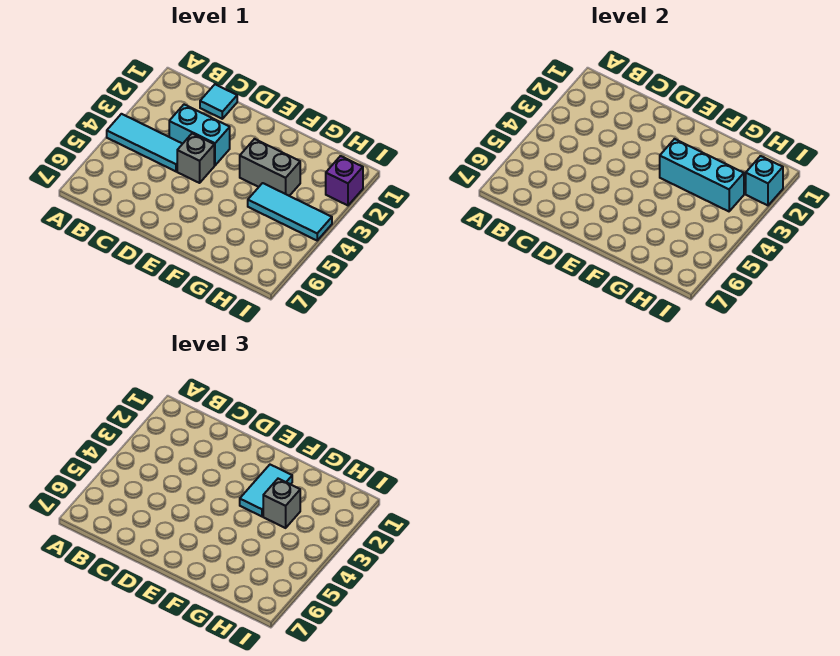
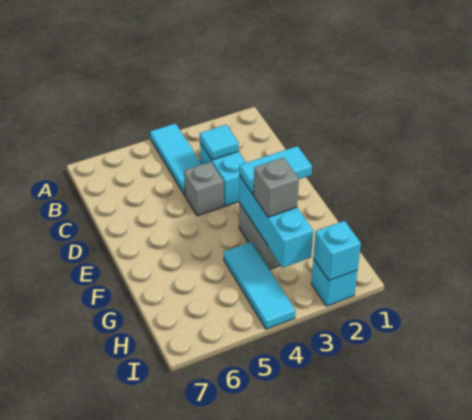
cyan tile C1 level 1 -> cyan tile C3 level 2
purple brick I2 level 1 -> cyan brick I2 level 1

